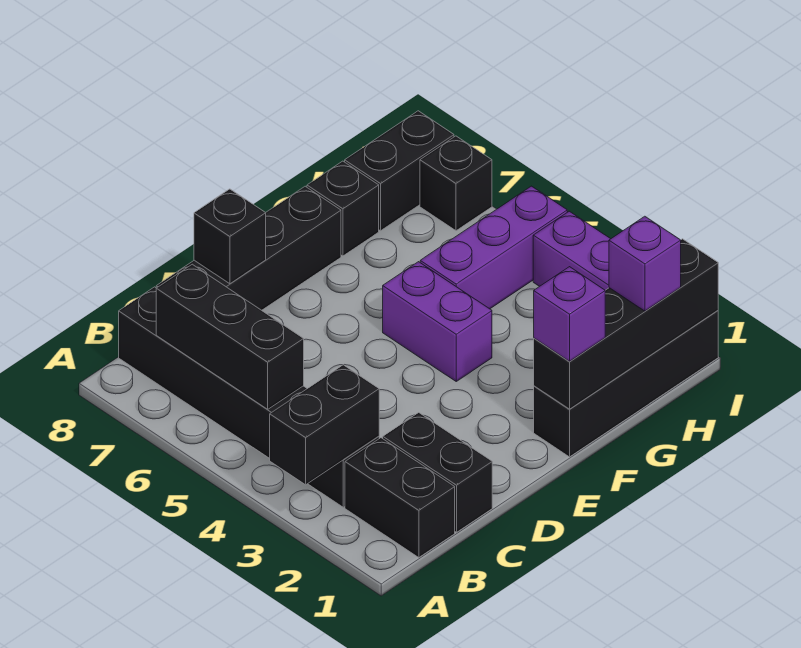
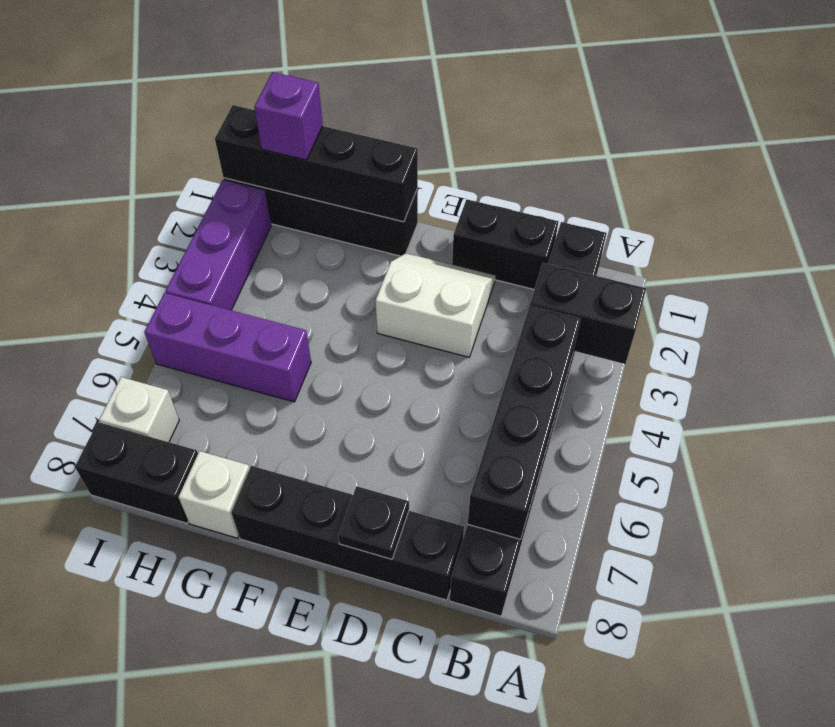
black brick B5:B7 level 2 -> black brick B4:B7 level 2
black brick C1:C2 level 1 -> black brick C1:D1 level 1
none -> white slope D2:E3 level 1 top 3
black brick D8 level 2 -> black plate D8 level 2
purple brick F1 level 3 -> none
purple brick F4:F5 level 1 -> none
black brick G8 level 1 -> white brick G8 level 1
black brick I7 level 1 -> white brick I7 level 1

